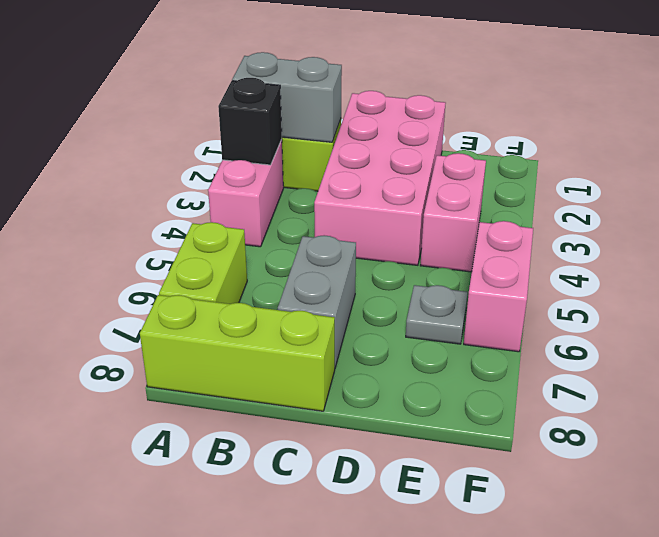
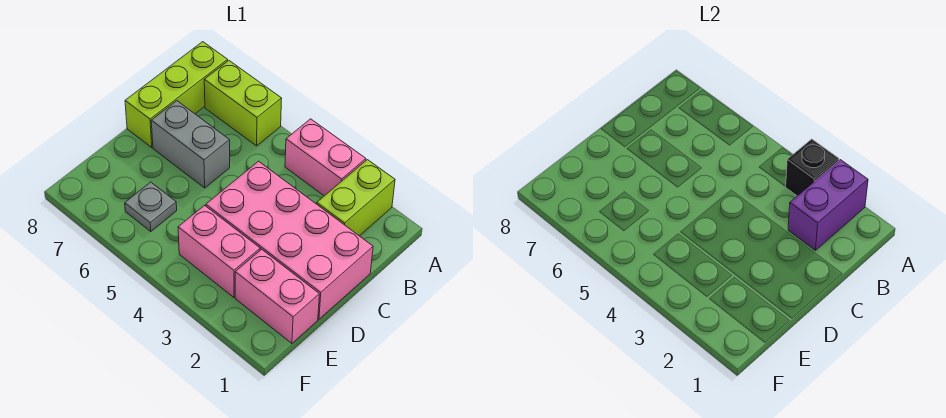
grey brick A2:B2 level 2 -> purple brick A2:B2 level 2
pink brick F5:F6 level 1 -> pink brick E1:E2 level 1

